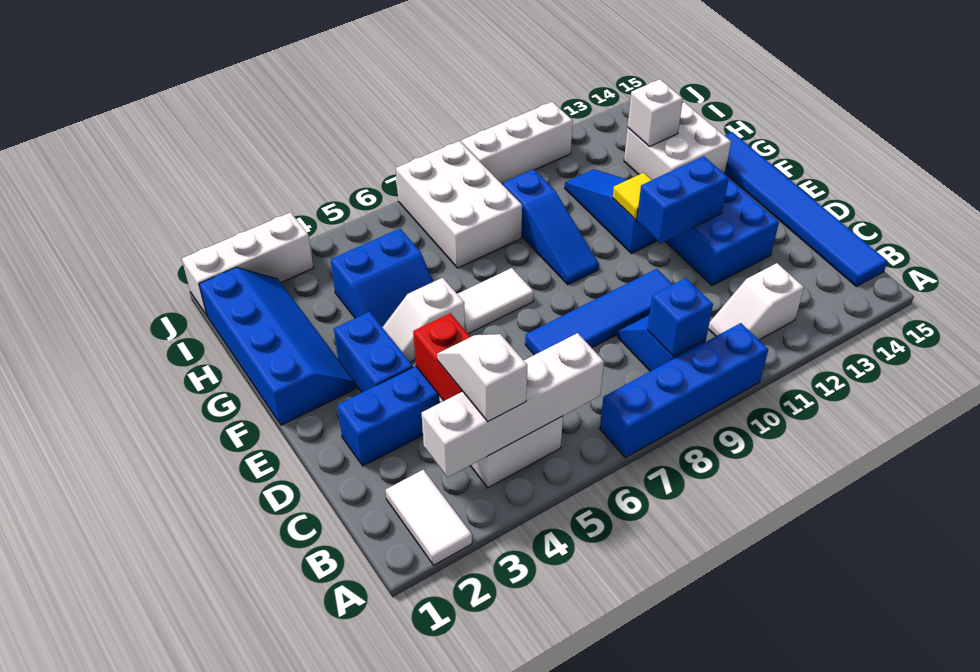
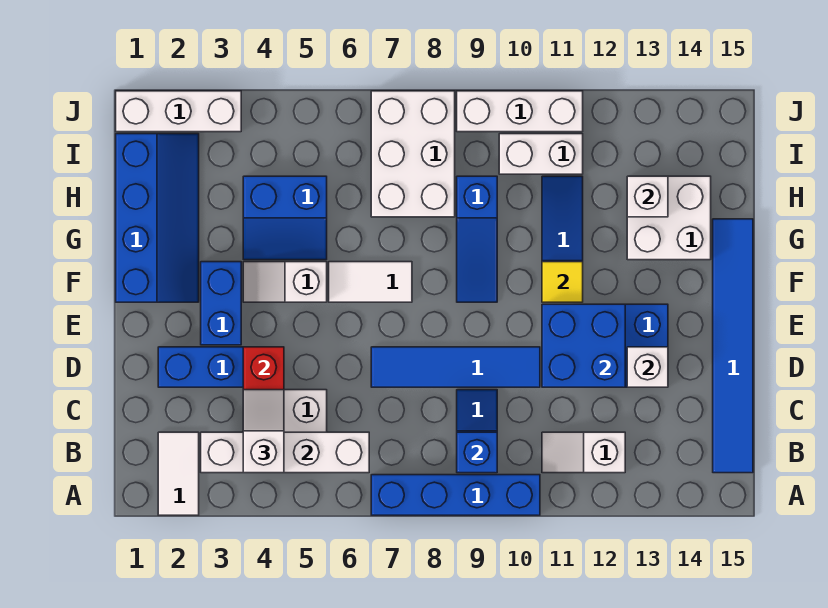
none -> white brick D13 level 2
blue brick E11:E12 level 2 -> blue brick D11:E12 level 2
none -> white brick I10:I11 level 1

